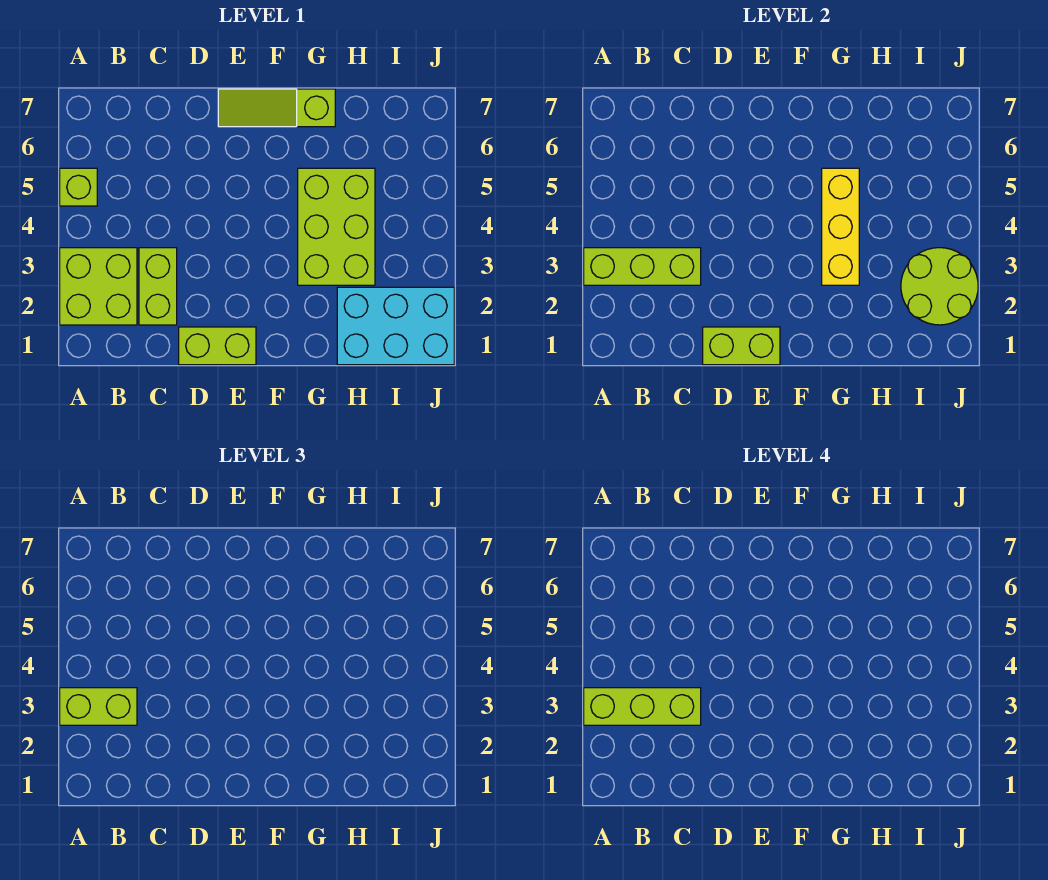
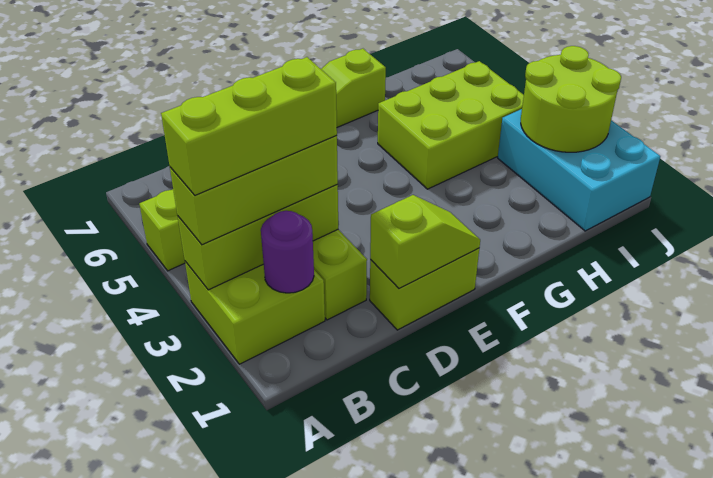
lime brick A3:B3 level 3 -> lime brick A3:C3 level 3
none -> purple round brick B2 level 2
lime brick D1:E1 level 2 -> lime slope D1:E1 level 2 top D
lime brick G3:H5 level 1 -> lime brick G4:I5 level 1
yellow brick G3:G5 level 2 -> none
cyan brick H1:J2 level 1 -> cyan brick I1:J3 level 1

